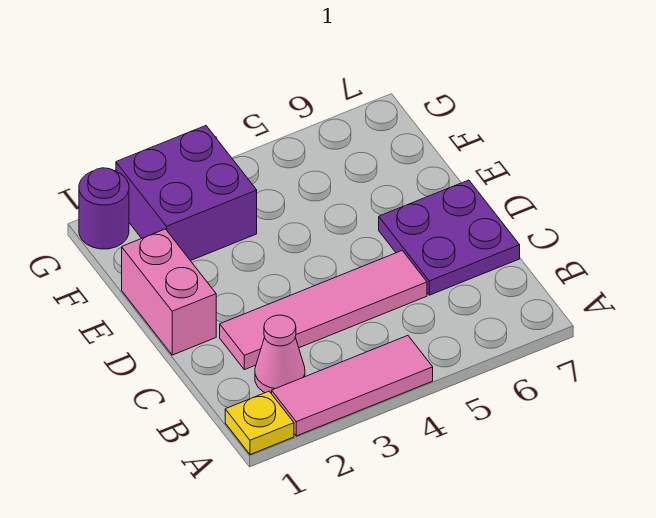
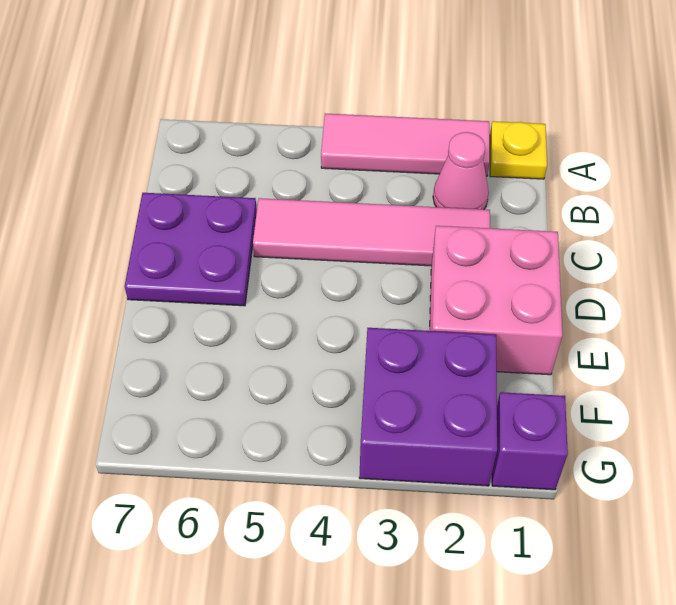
pink brick D1:E1 level 1 -> pink brick D1:E2 level 1
purple round brick G1 level 1 -> purple brick G1 level 1

